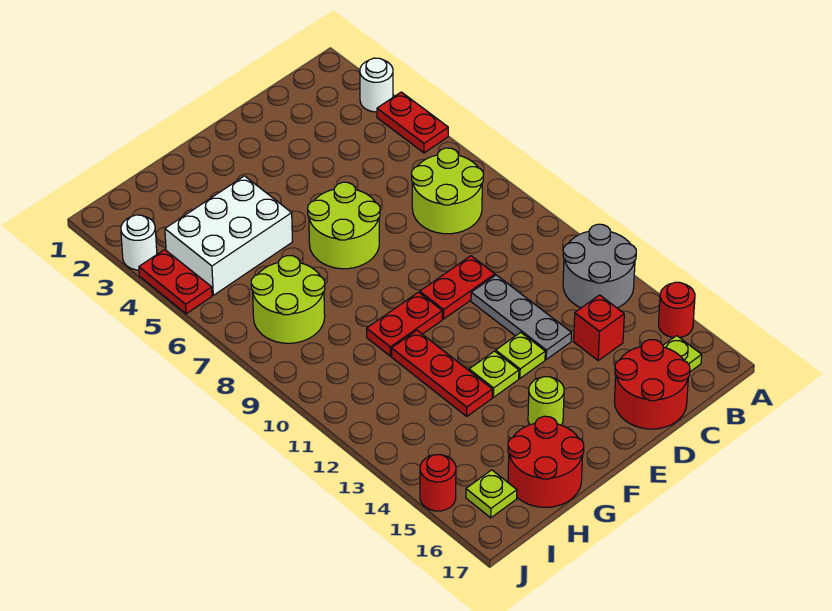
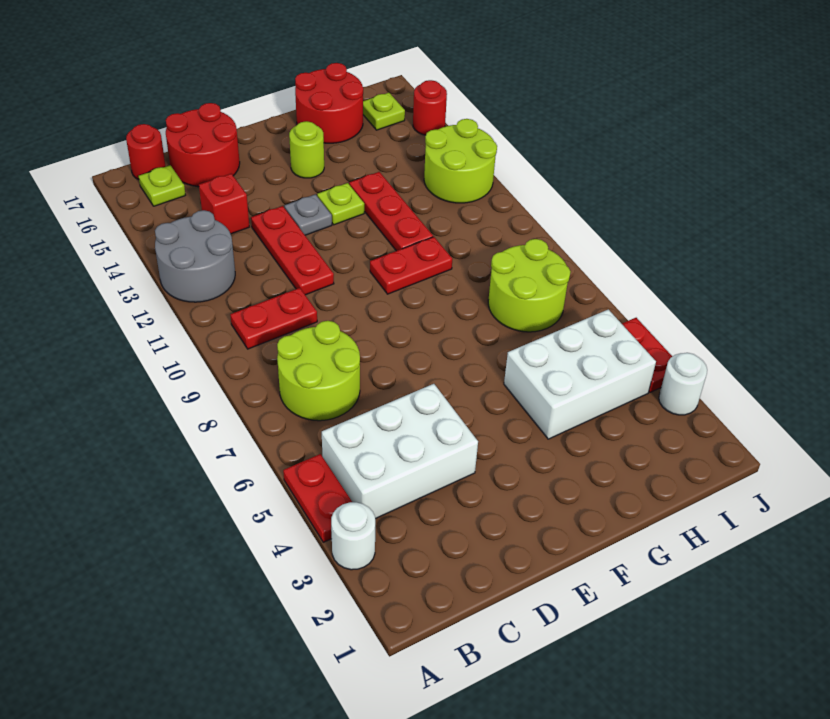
red round brick A15 level 1 -> red round brick B17 level 1
none -> white brick B4:D5 level 1
red plate D10:E10 level 1 -> red plate B10:C10 level 1
grey plate D11:D13 level 1 -> red plate D11:D13 level 1
lime round brick E6:F7 level 1 -> lime round brick I12:J13 level 1
lime plate E13 level 1 -> grey plate E13 level 1

